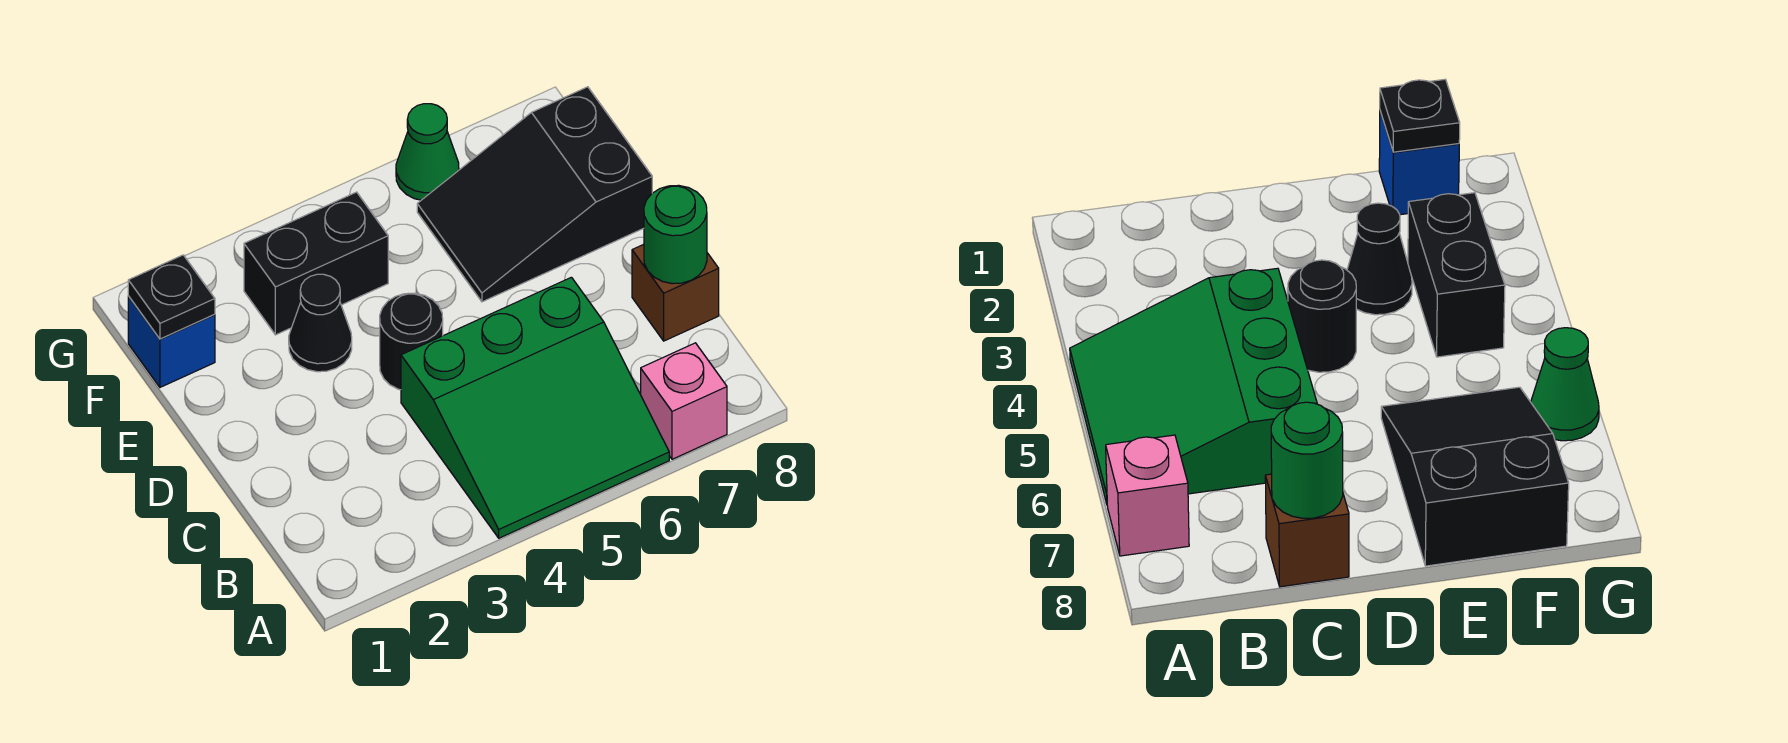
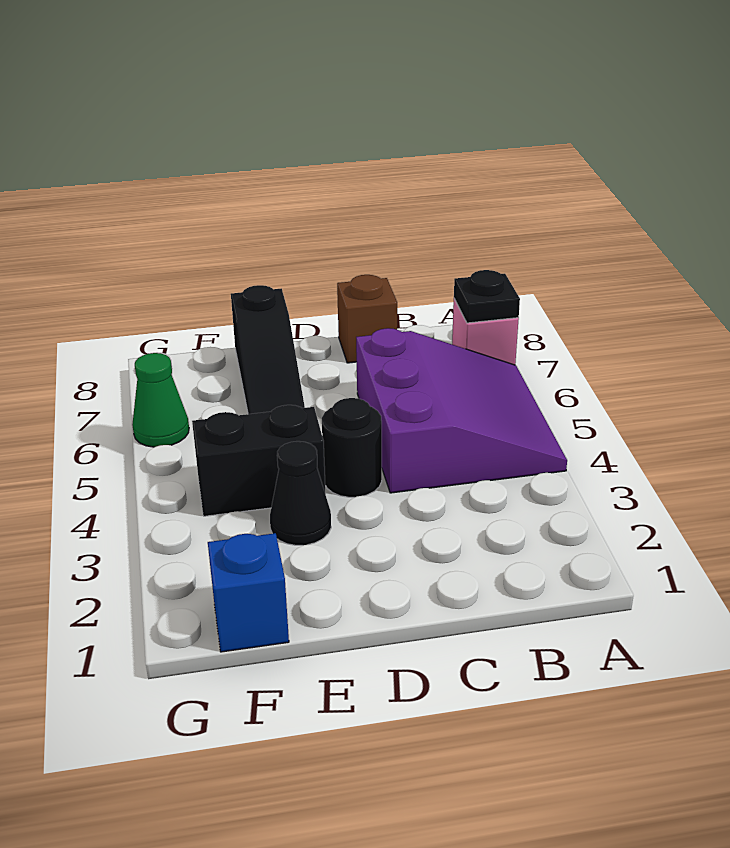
green slope A4:C6 level 1 top C -> purple slope A4:C6 level 1 top C
green round brick C8 level 2 -> none
black slope E6:F8 level 1 top 8 -> black slope E6:E8 level 1 top 8
black plate F1 level 2 -> black plate A7 level 2
black brick F3:F4 level 1 -> black brick E4:F4 level 1

